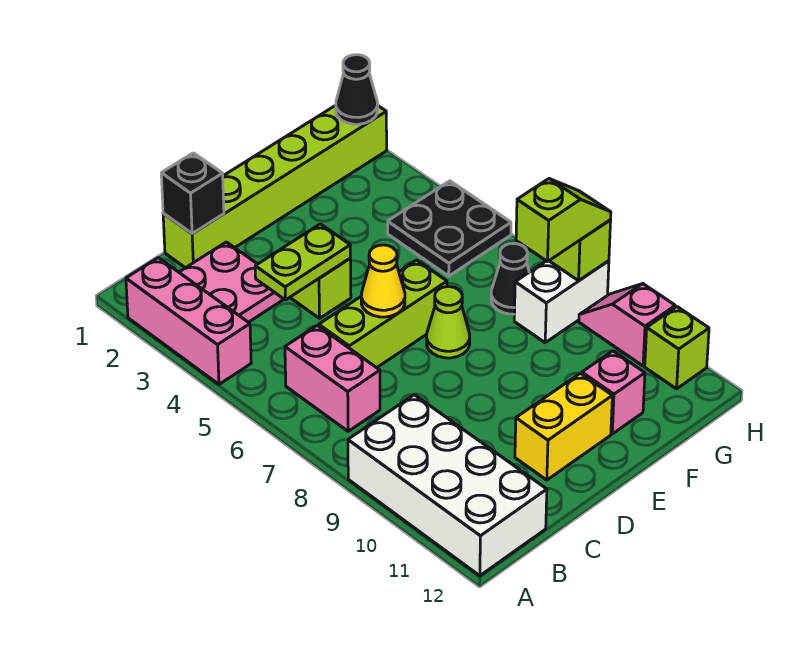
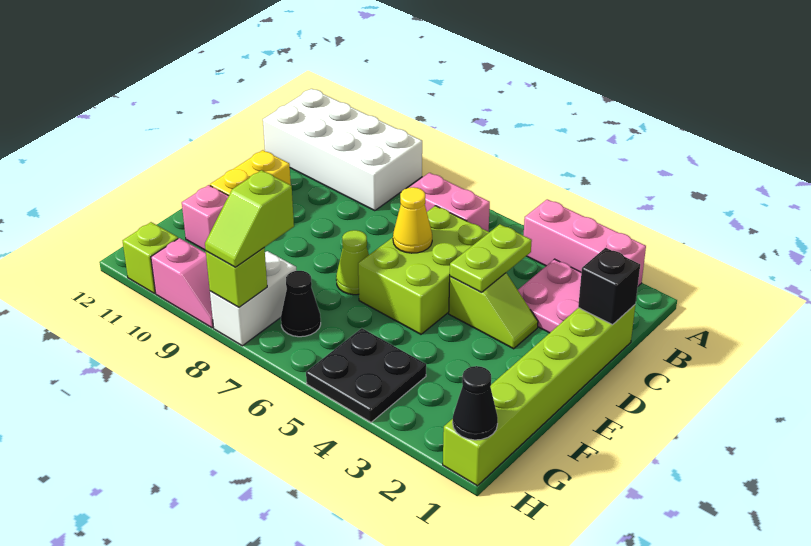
lime brick C6:E6 level 1 -> lime brick C5:E6 level 1

